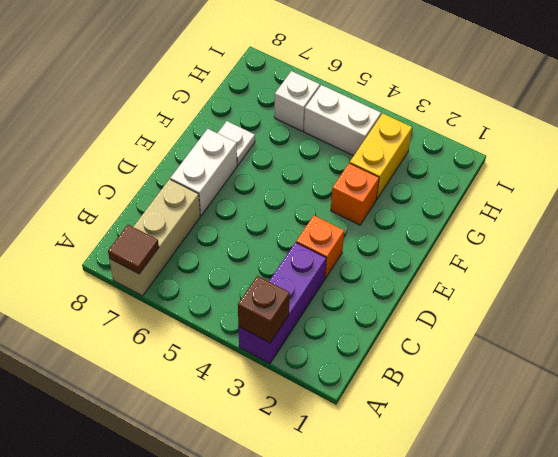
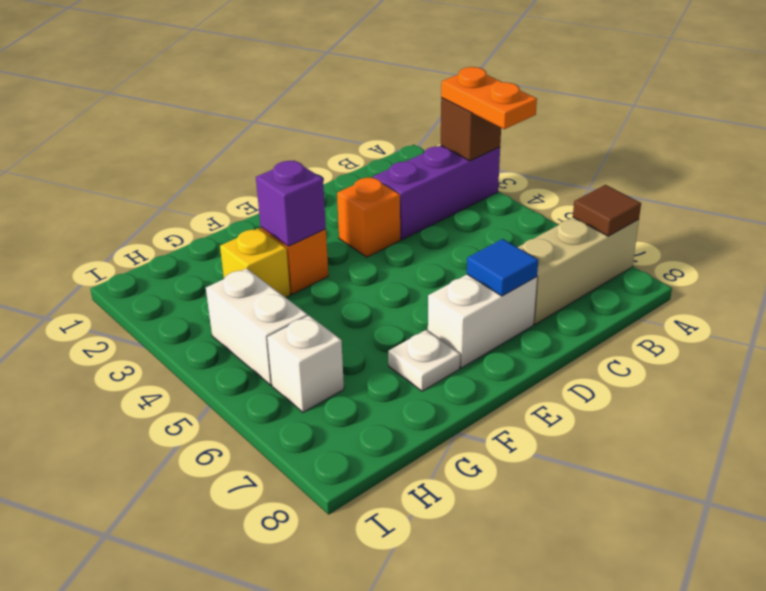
none -> orange plate A3:A4 level 3
none -> blue tile D7 level 2
none -> purple brick F3 level 2
yellow brick G3:H3 level 1 -> yellow brick G3 level 1

